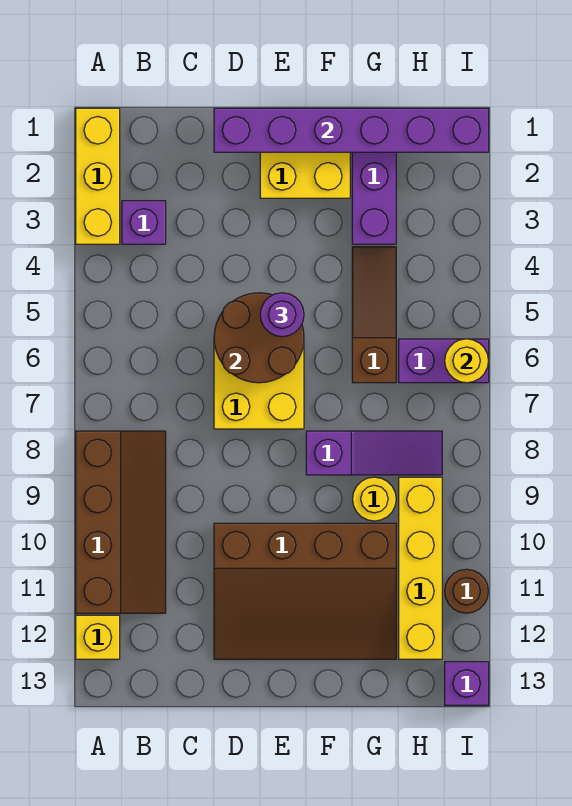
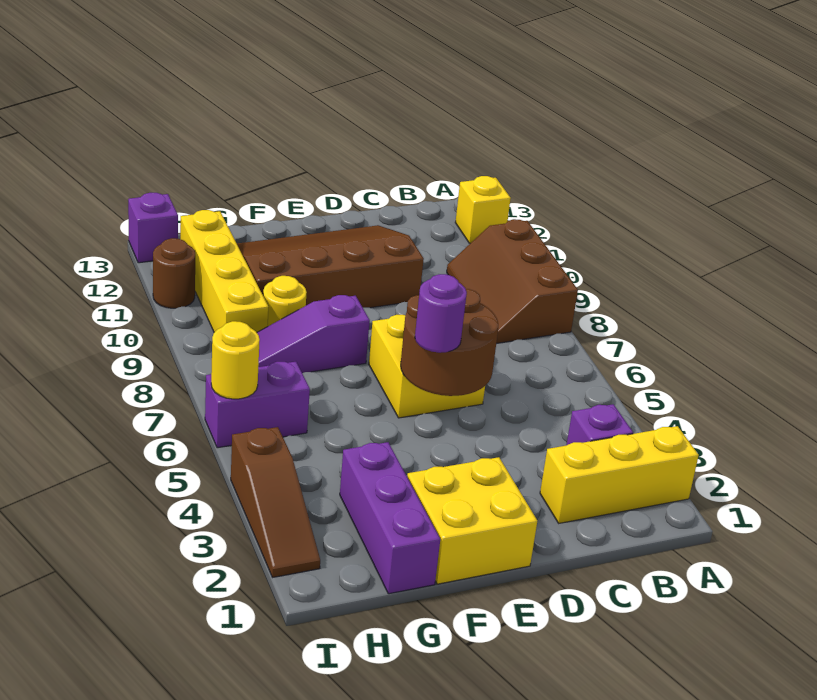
yellow brick A1:A3 level 1 -> yellow brick A2:C2 level 1
brown slope A8:B11 level 1 top A -> brown slope A8:B10 level 1 top A
purple brick D1:I1 level 2 -> none
brown slope G4:G6 level 1 top 6 -> brown slope I2:I4 level 1 top 4

